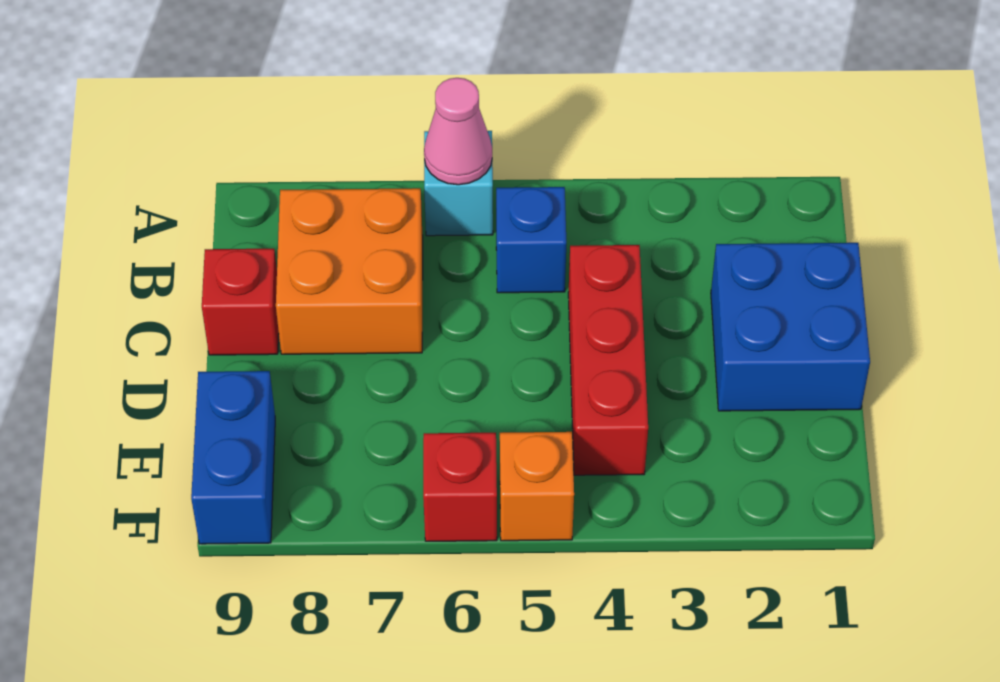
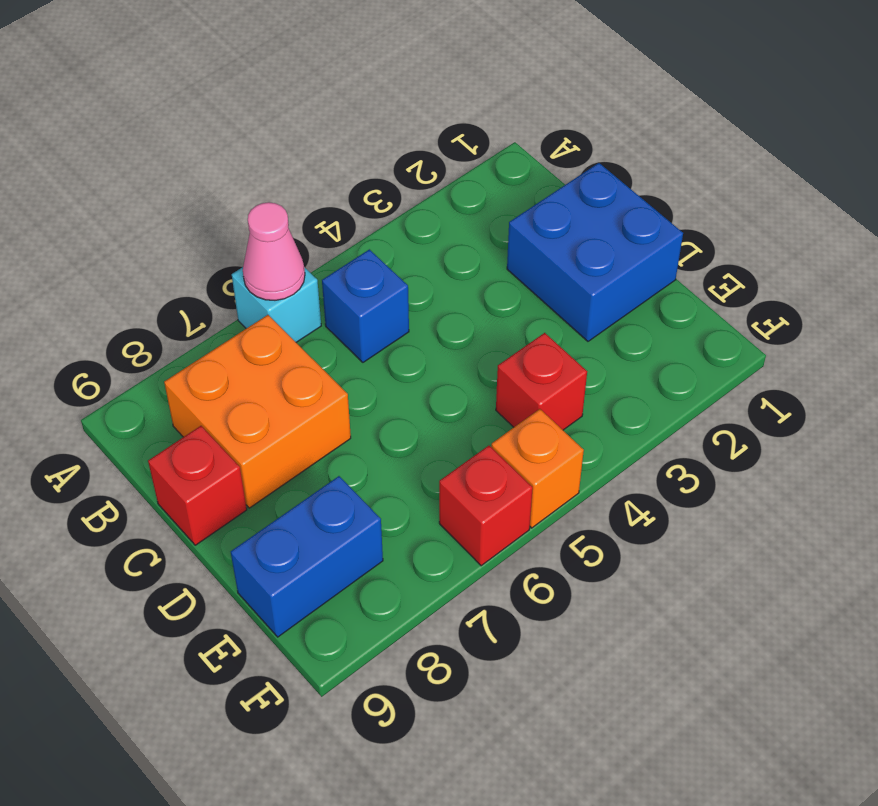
red brick C4:E4 level 1 -> red brick E4 level 1
blue brick E9:F9 level 1 -> blue brick E8:E9 level 1

